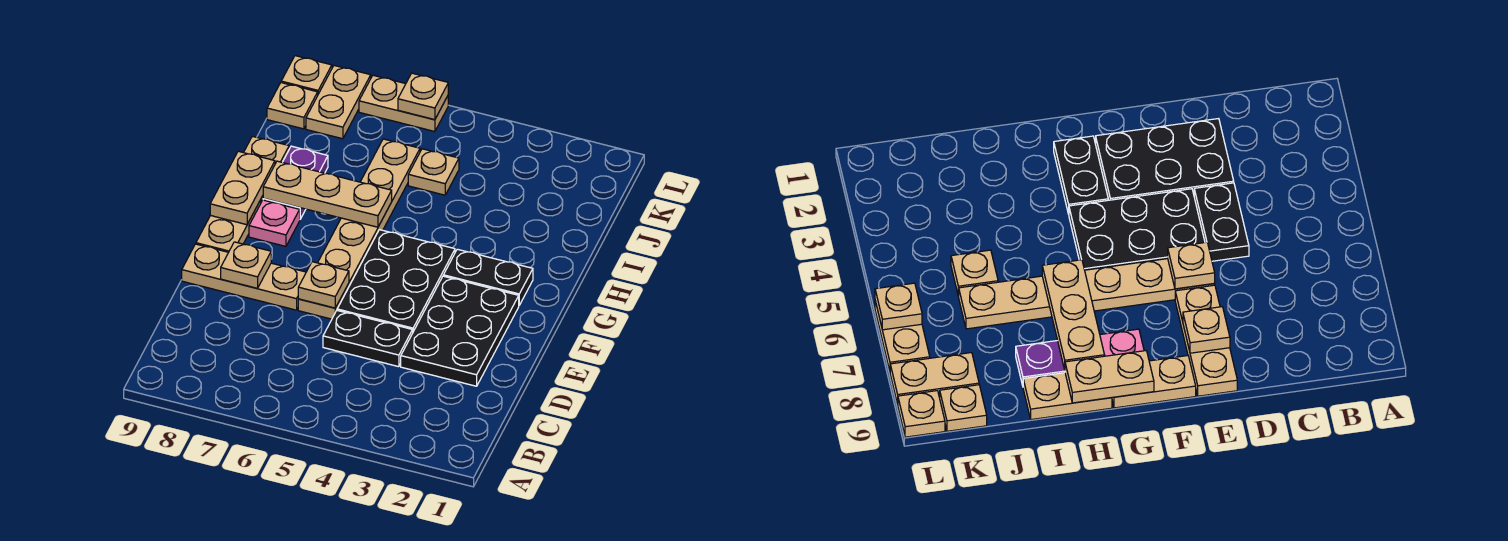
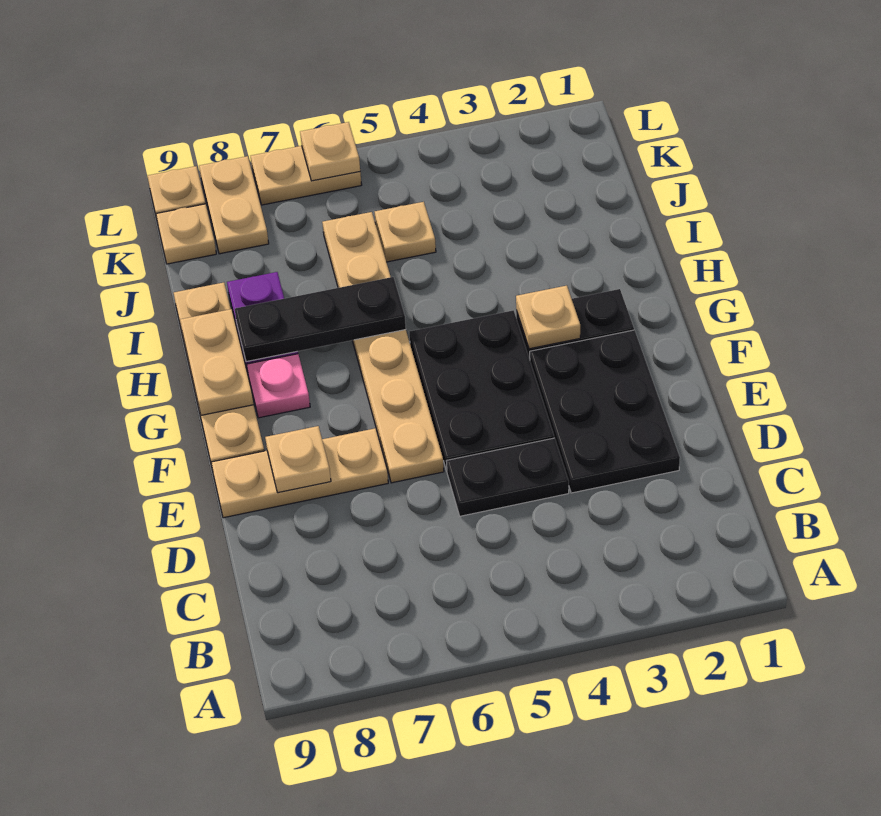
tan plate E6 level 2 -> tan plate G3 level 2
tan plate H6:H8 level 2 -> black plate H6:H8 level 2

